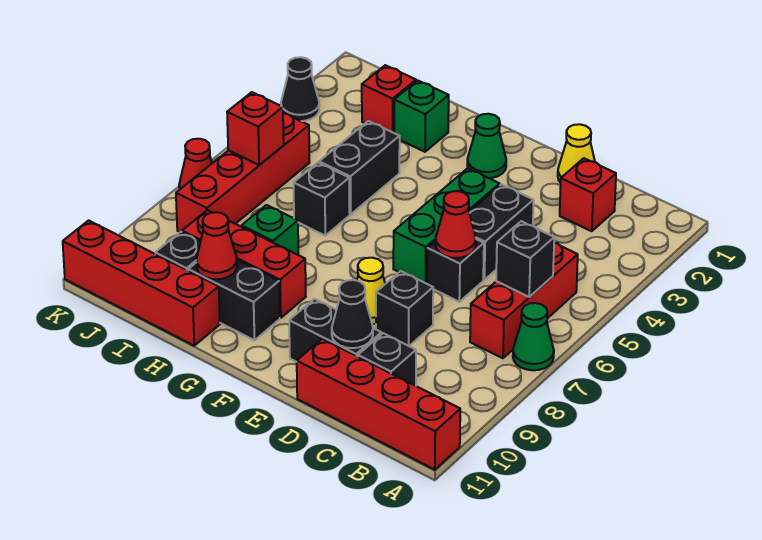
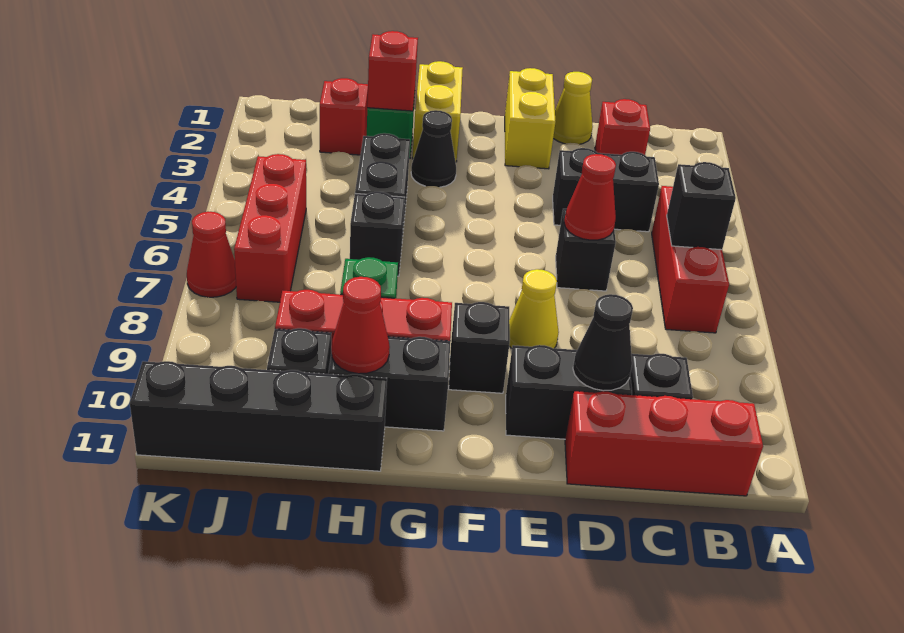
green cone A7 level 1 -> none
red brick A11:D11 level 1 -> red brick B11:D11 level 1
black brick D4:D5 level 1 -> black brick C4:D4 level 1
black brick D8 level 1 -> black brick F9 level 1
none -> yellow brick E1:E2 level 1
green brick E4:E6 level 1 -> none
green cone F2 level 1 -> none
none -> yellow brick G1:G2 level 1
red brick H11:K11 level 1 -> black brick H11:K11 level 1
red brick J5:J8 level 1 -> red brick J5:J7 level 1
red brick J6 level 2 -> red brick H2 level 2
black cone K3 level 1 -> black cone G3 level 1

